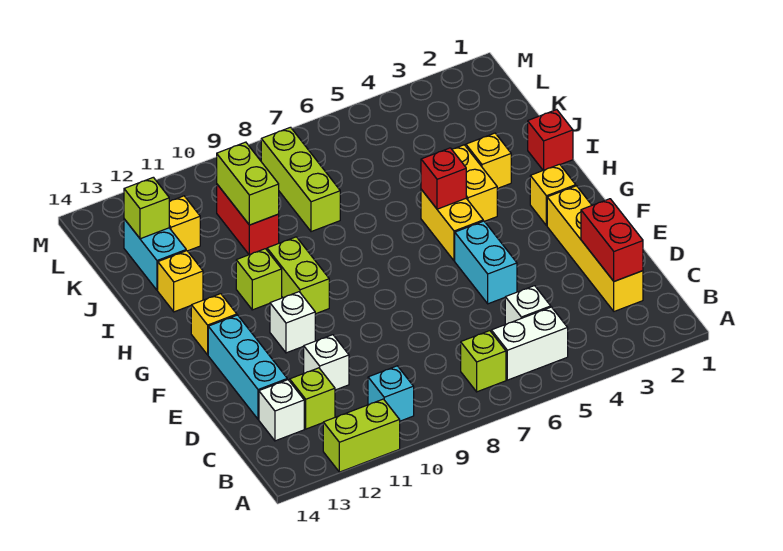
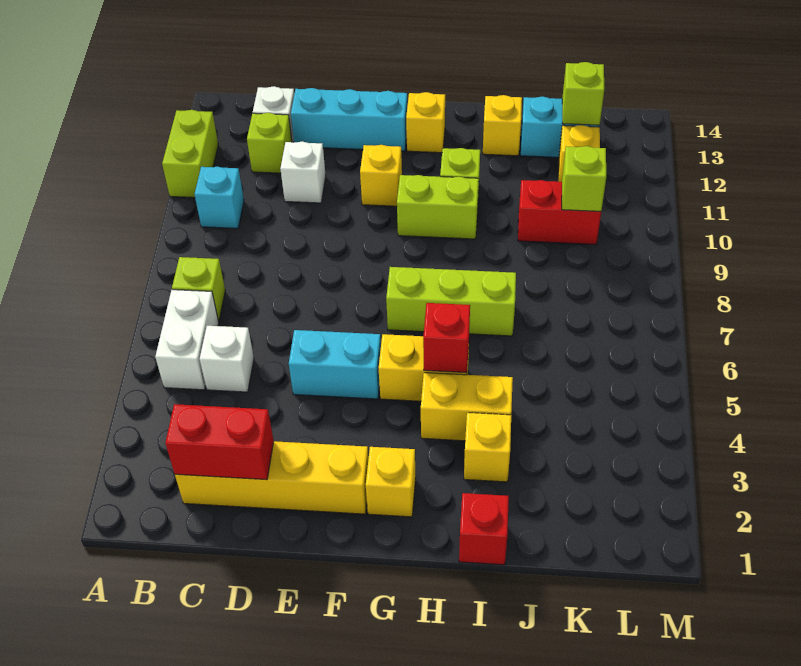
white brick F11 level 1 -> yellow brick F11 level 1
lime brick J8:L8 level 1 -> lime brick G7:I7 level 1
lime brick J10:K10 level 2 -> lime brick K10 level 2

